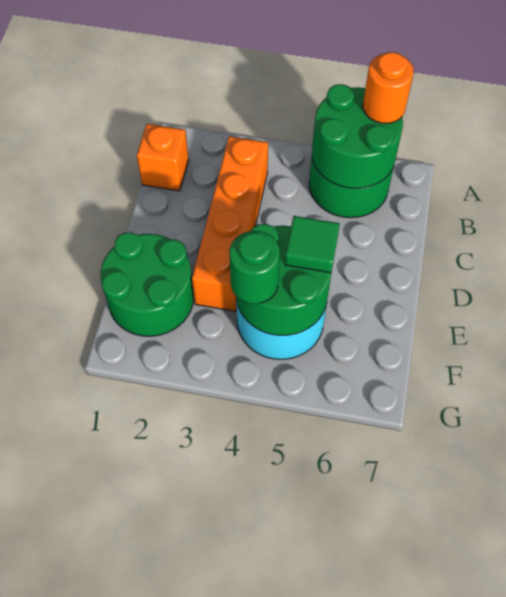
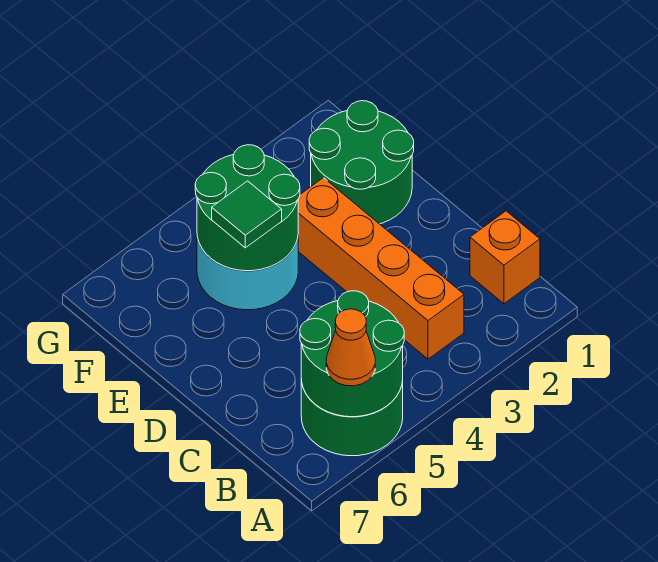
orange round brick A6 level 3 -> orange cone A6 level 3
green round brick F4 level 3 -> none

